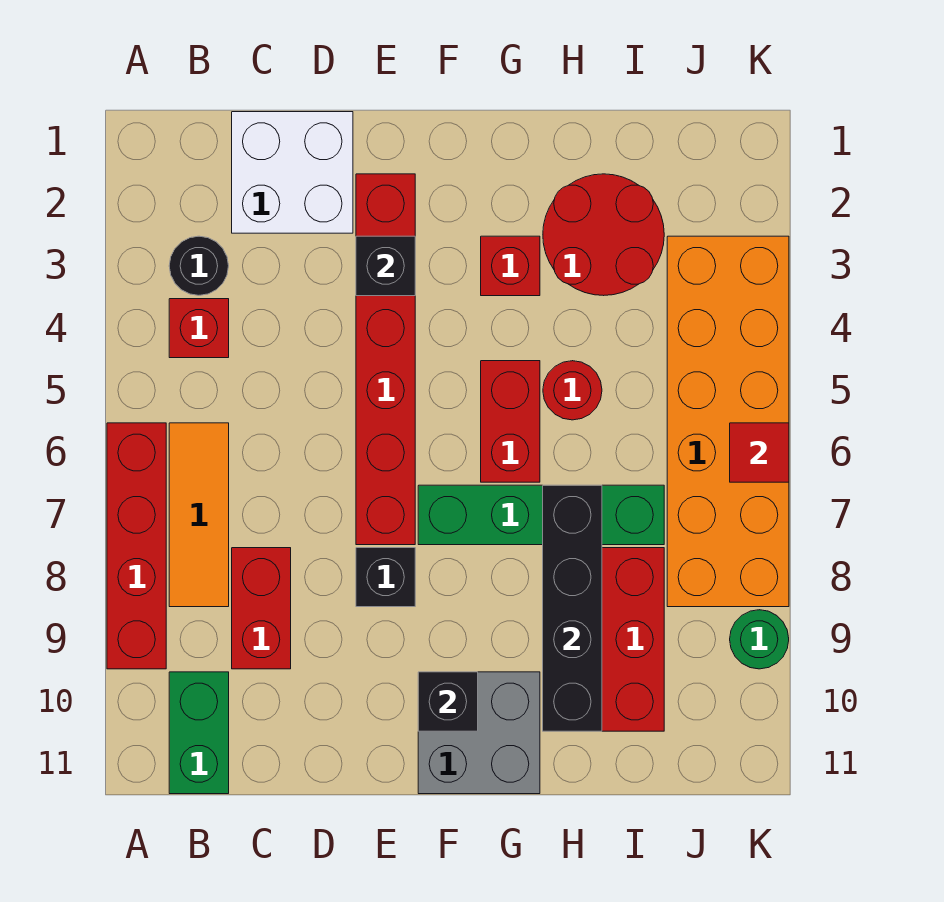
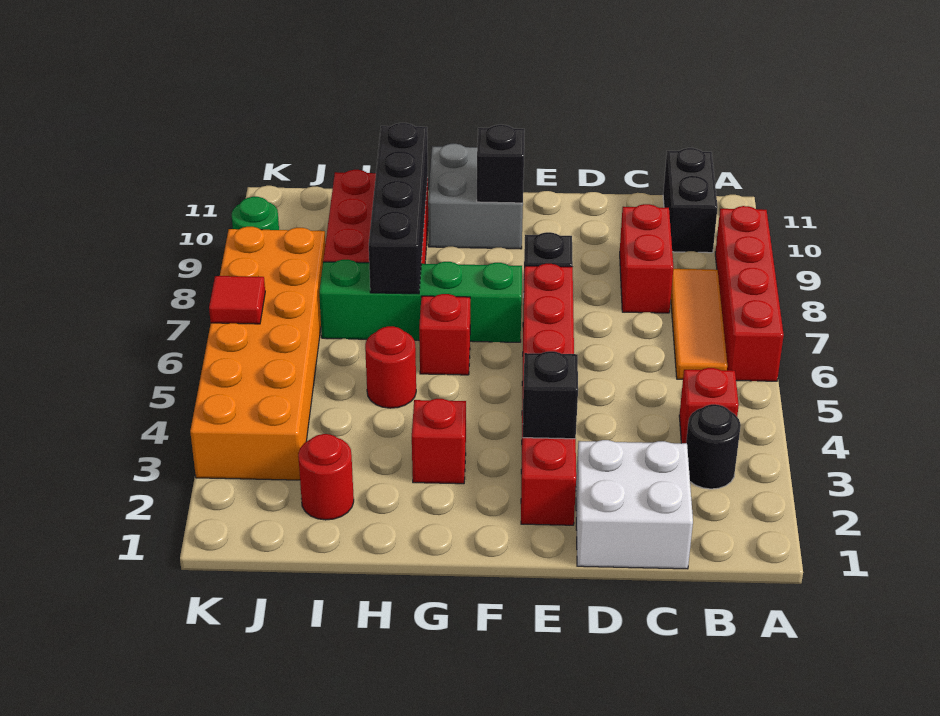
green brick B10:B11 level 1 -> black brick B10:B11 level 1
red brick G5:G6 level 1 -> red brick G6 level 1
red round brick H2:I3 level 1 -> red round brick I2 level 1

